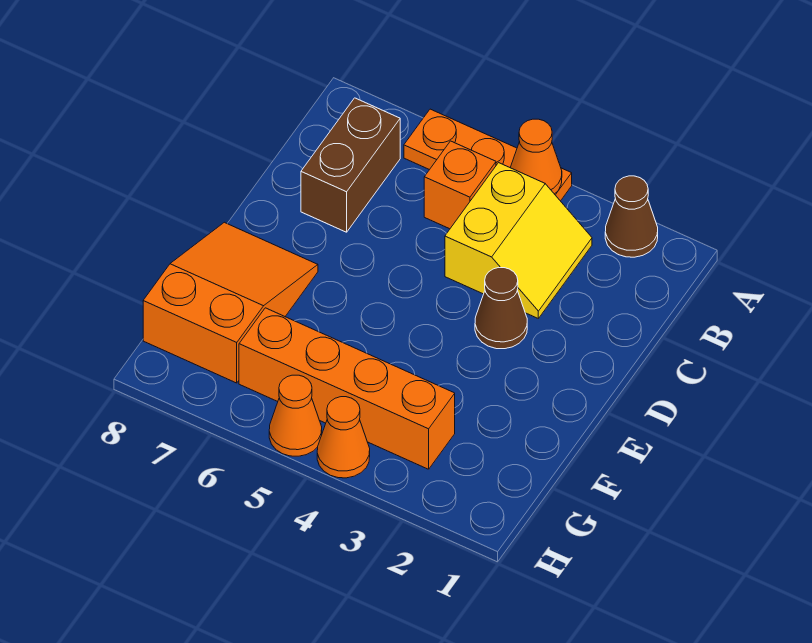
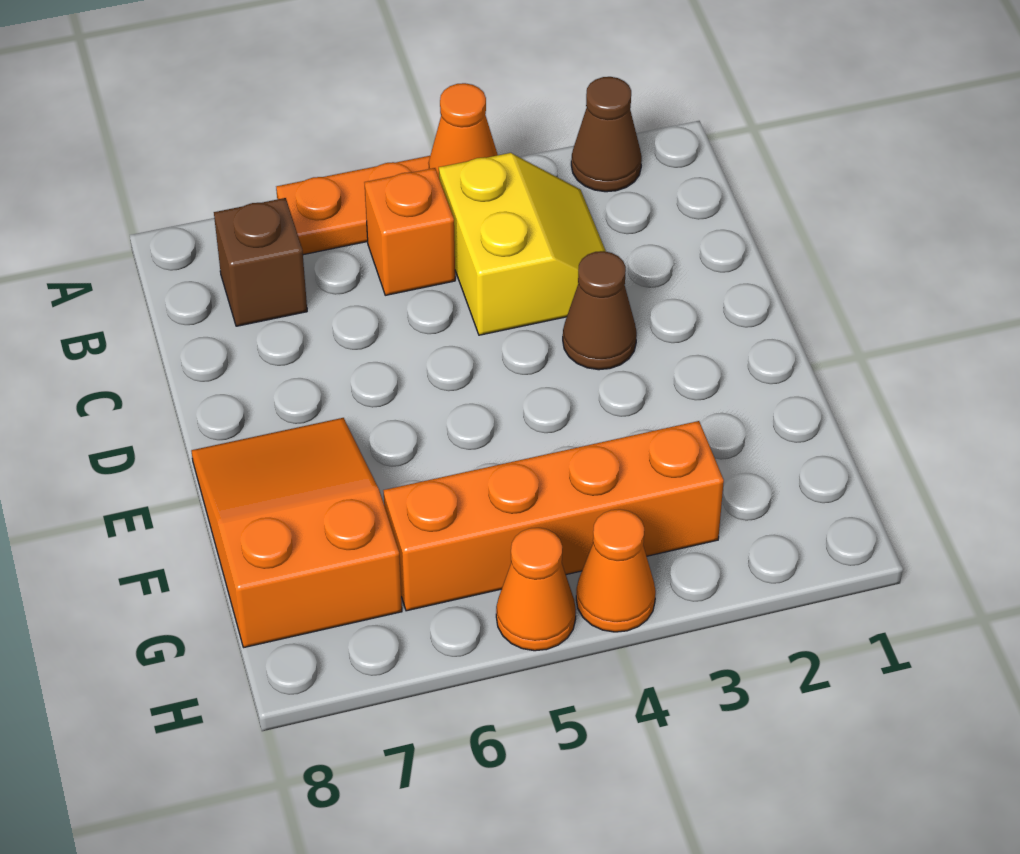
brown brick B7:C7 level 1 -> brown brick B7 level 1

